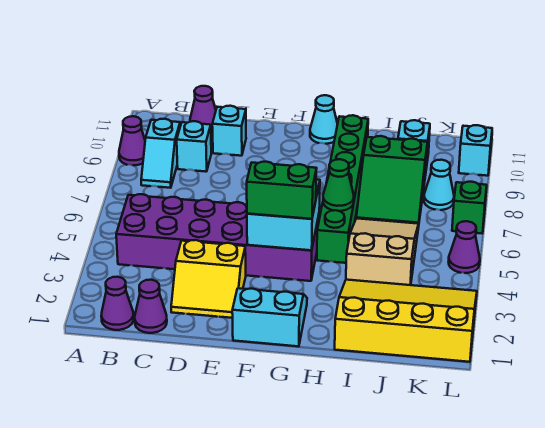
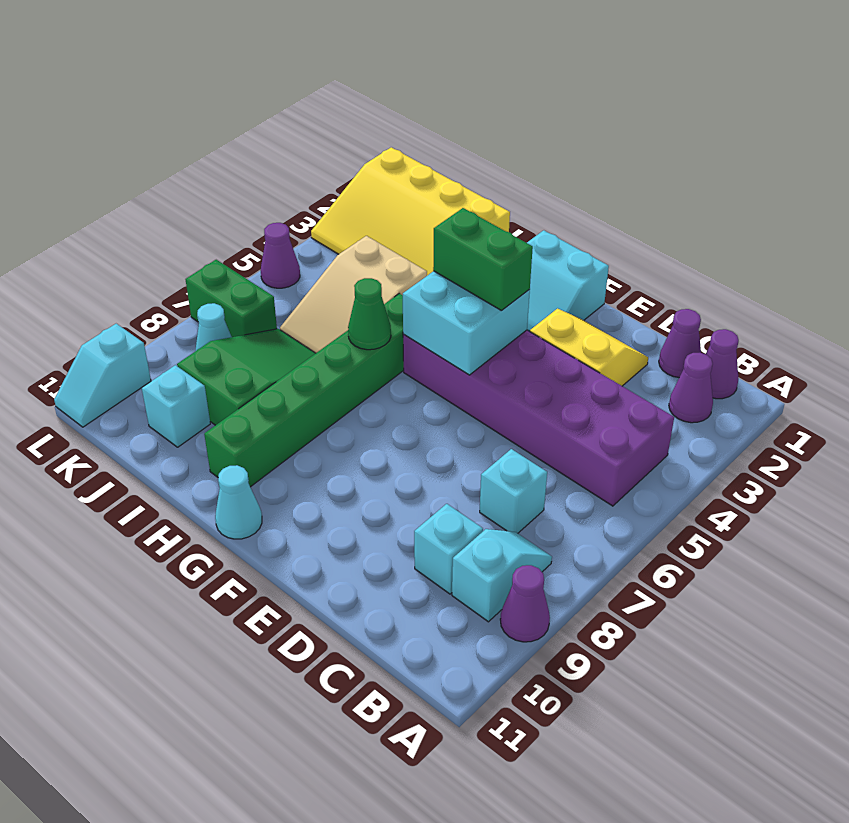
purple cone C11 level 1 -> purple cone B2 level 1
cyan brick D10 level 1 -> cyan brick C7 level 1
green brick L7 level 1 -> green brick K7:L7 level 1

